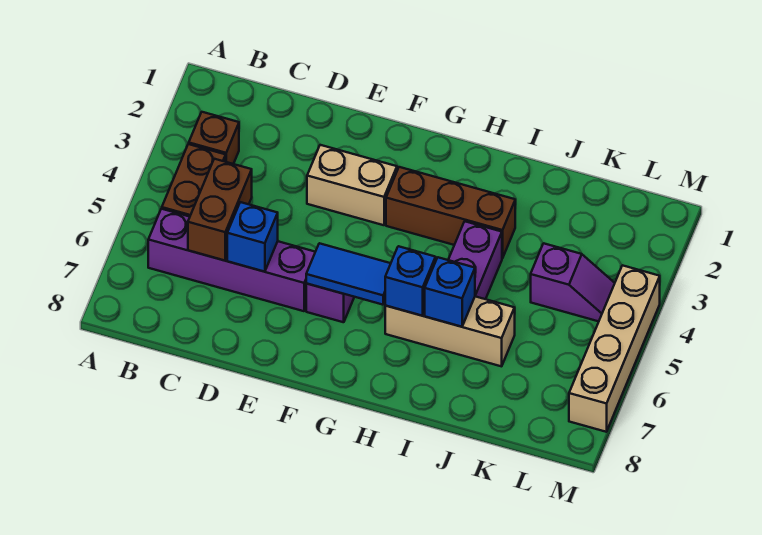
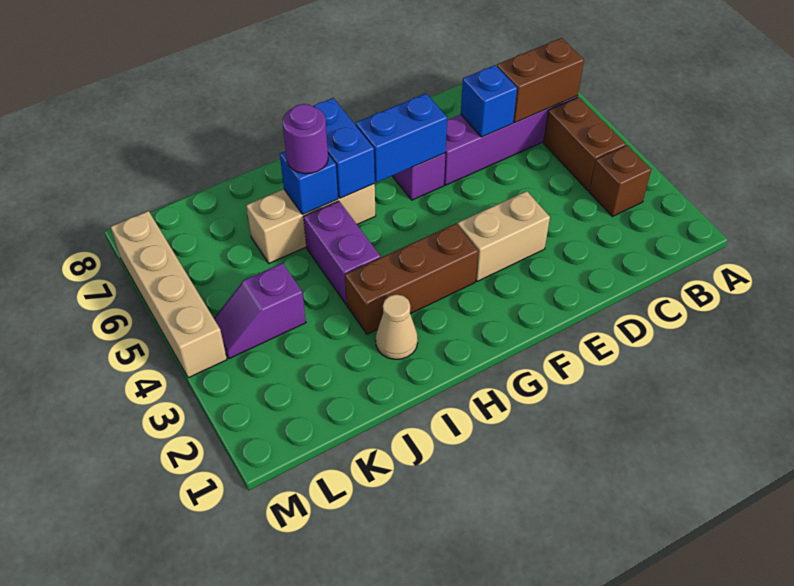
brown brick C5:C6 level 2 -> brown brick B6:C6 level 2
blue tile F6:G6 level 2 -> blue brick F6:G6 level 2
blue brick H6 level 2 -> blue brick H6:H7 level 2
none -> tan cone I2 level 1
none -> purple round brick I6 level 3

